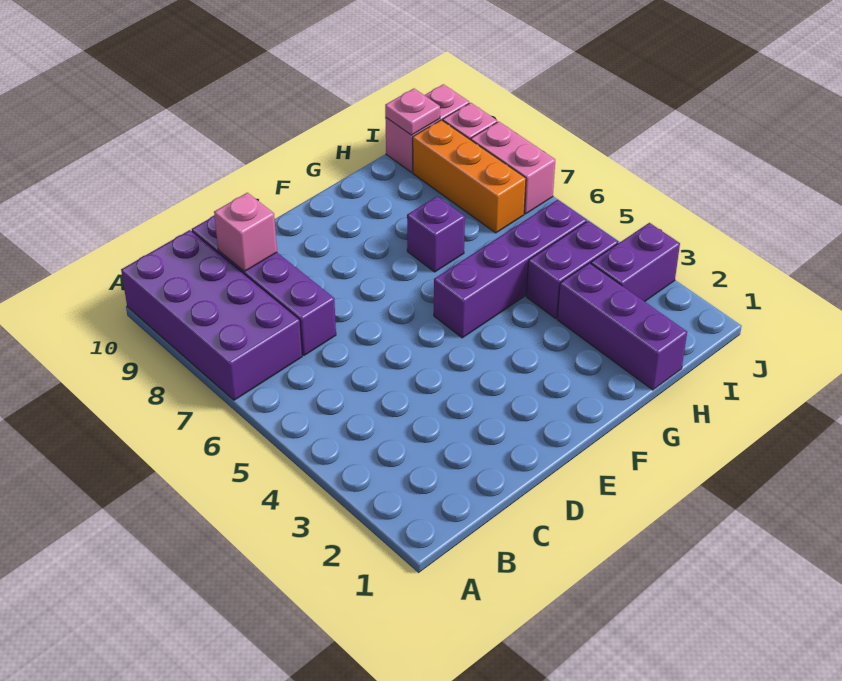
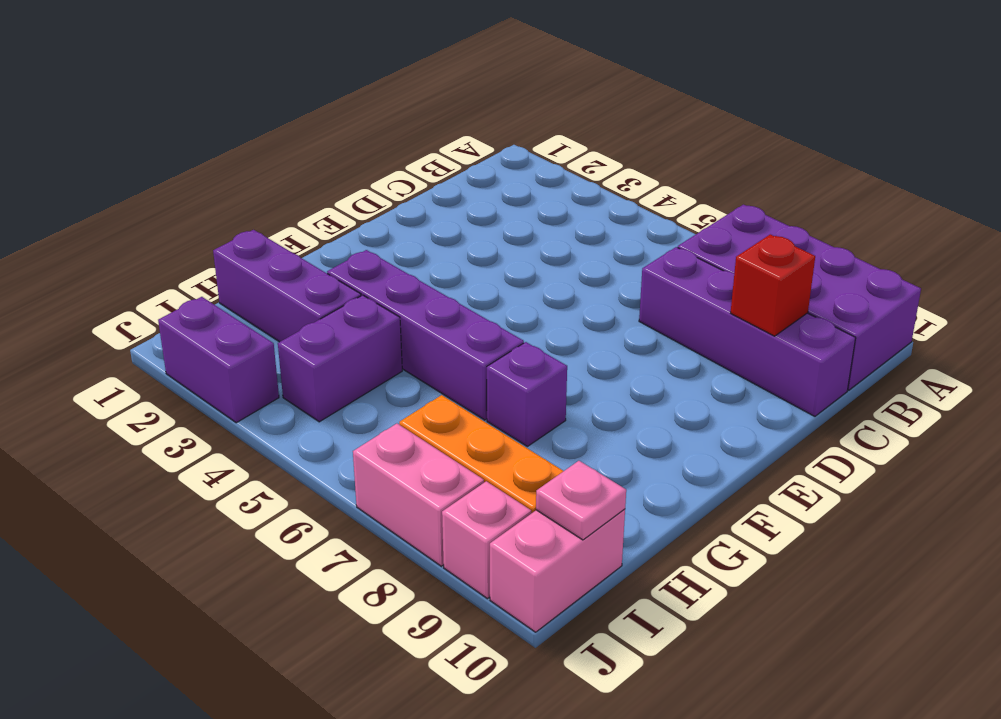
pink brick C9 level 2 -> red brick C9 level 2
purple brick F5:I5 level 1 -> purple brick G3:G6 level 1
purple brick I3:J3 level 1 -> purple brick J2:J3 level 1

